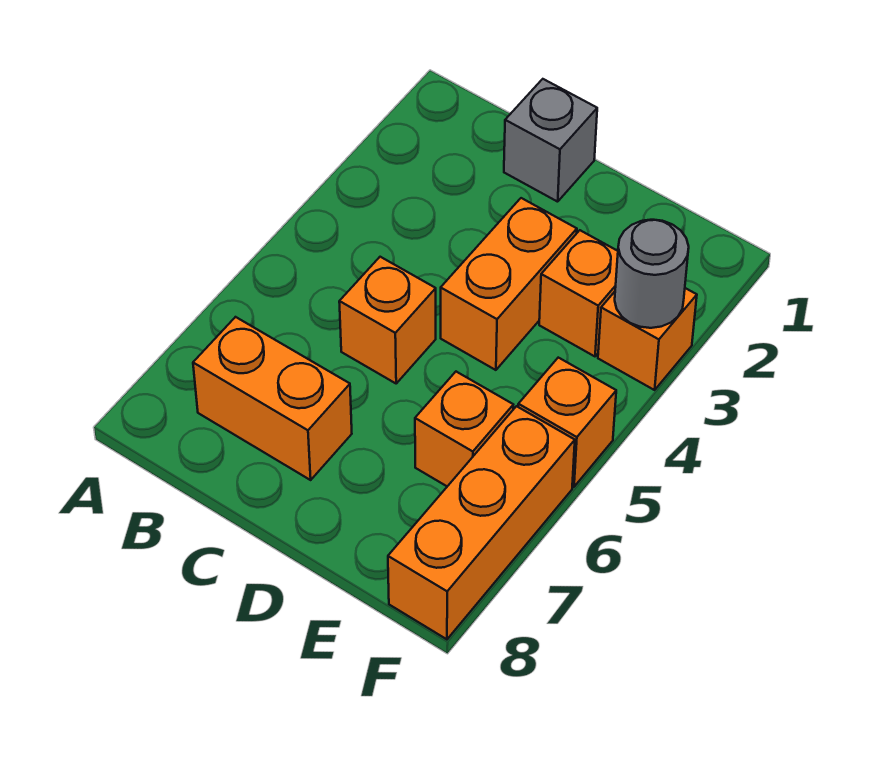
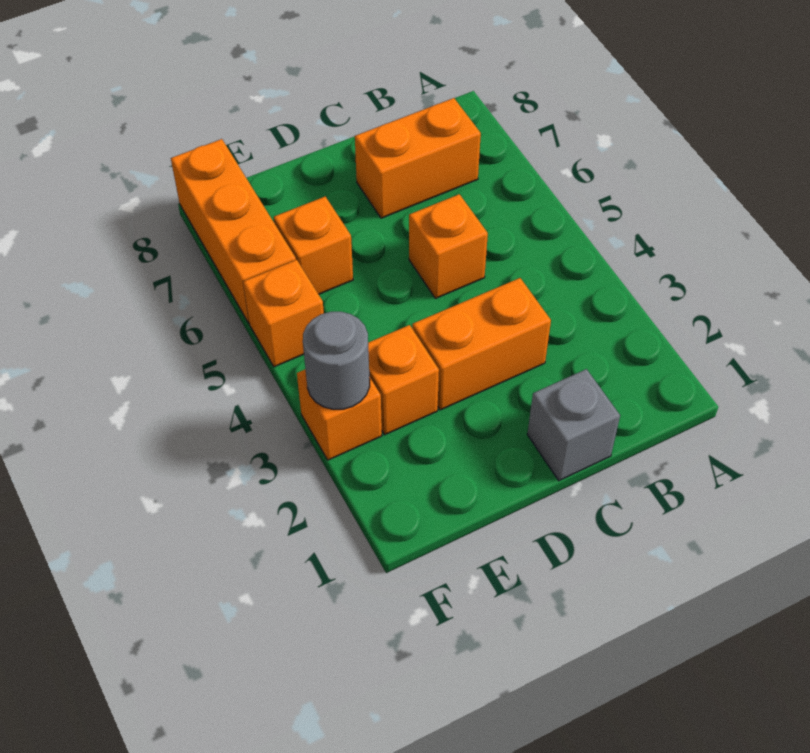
orange brick D3:D4 level 1 -> orange brick C3:D3 level 1

